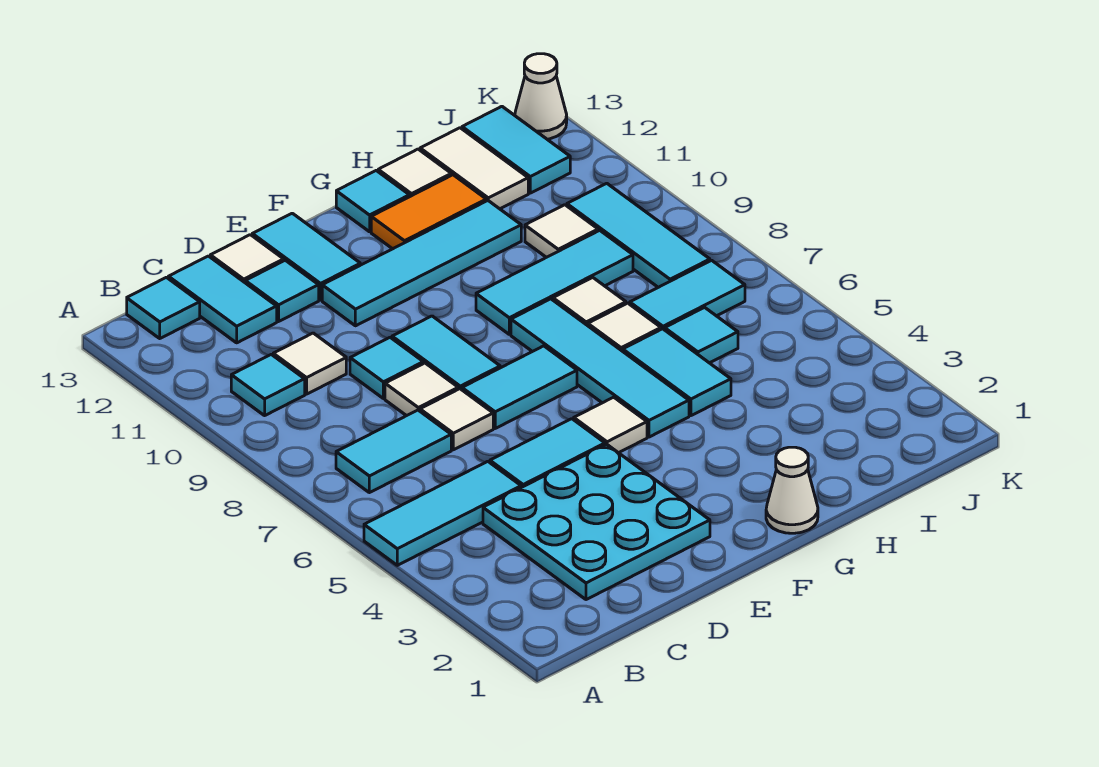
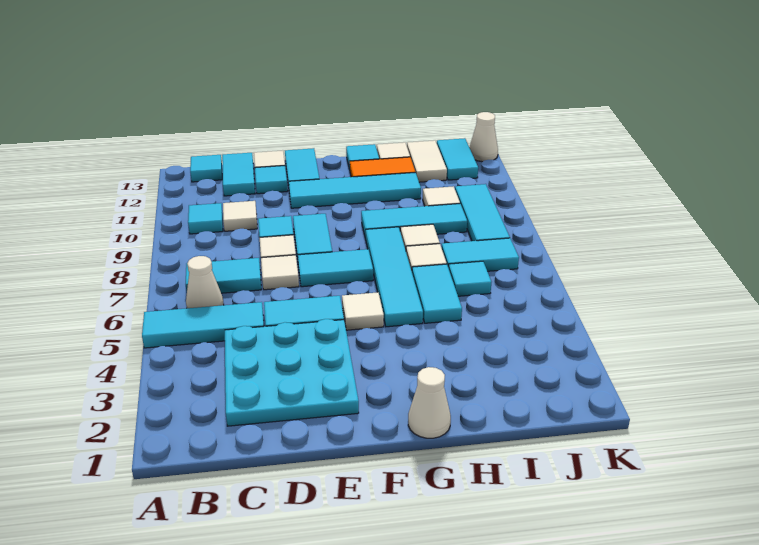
none -> white cone B6 level 1

